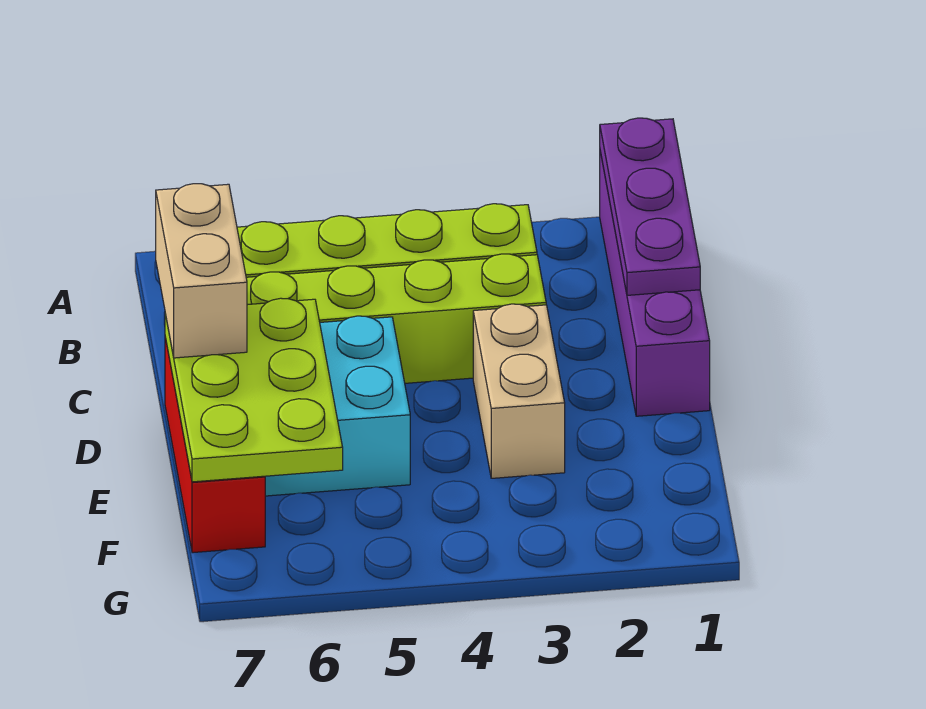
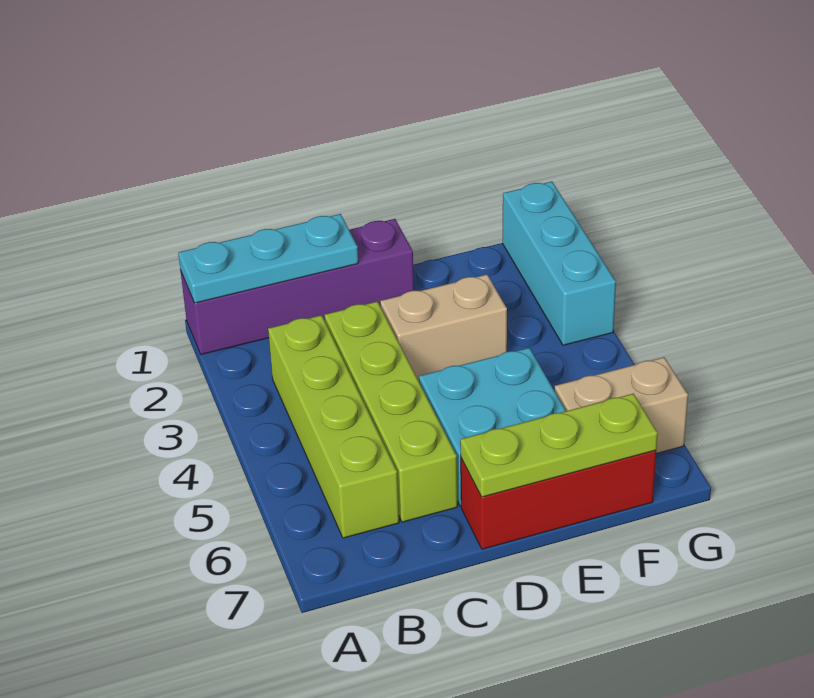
purple plate A1:C1 level 2 -> cyan plate A1:C1 level 2
tan brick C7:D7 level 3 -> tan brick F6:G6 level 1
lime plate D6:F7 level 2 -> lime plate D7:F7 level 2
none -> cyan brick G1:G3 level 1

